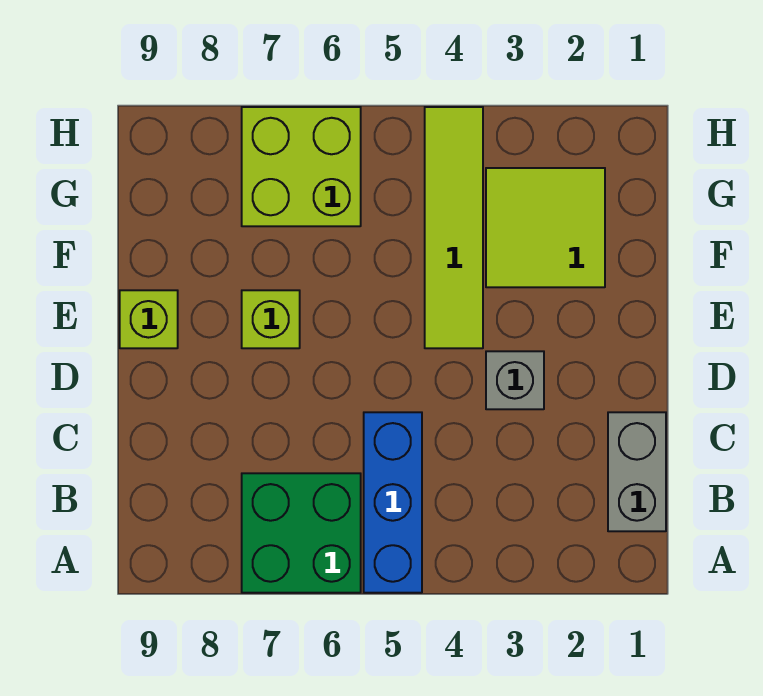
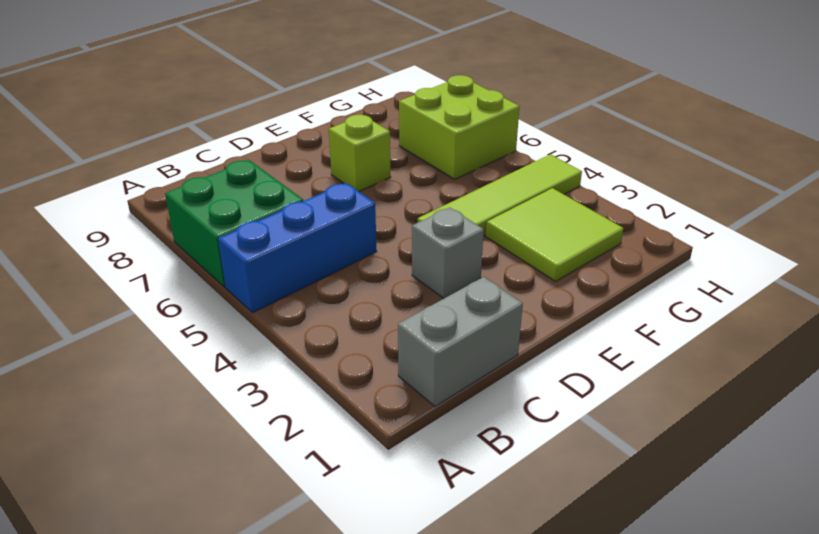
lime brick E9 level 1 -> none

